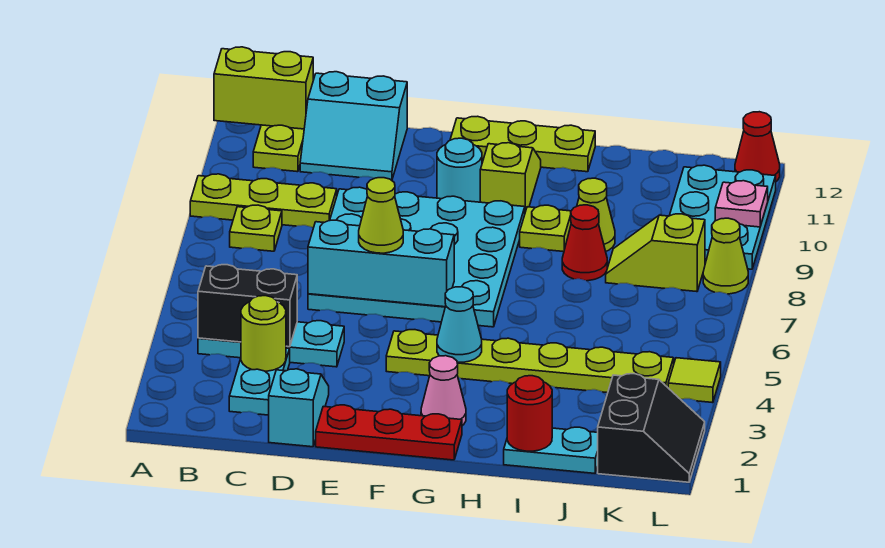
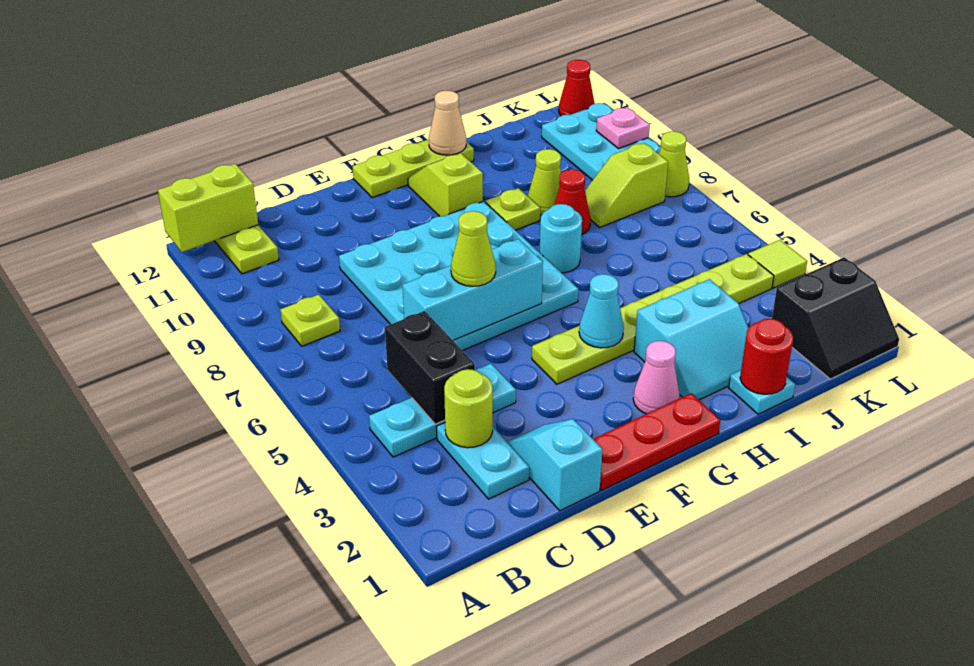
lime plate A9:C9 level 1 -> none
black brick B4:C4 level 2 -> black brick C4:C5 level 2
cyan slope C11:D12 level 1 top 12 -> cyan slope H2:I3 level 1 top 3
cyan round brick F10 level 1 -> cyan round brick H7 level 1
none -> tan cone H12 level 2
cyan plate I1:J1 level 1 -> cyan plate I1 level 1
black slope K1:L2 level 1 top K -> black slope K1:L2 level 1 top 2

